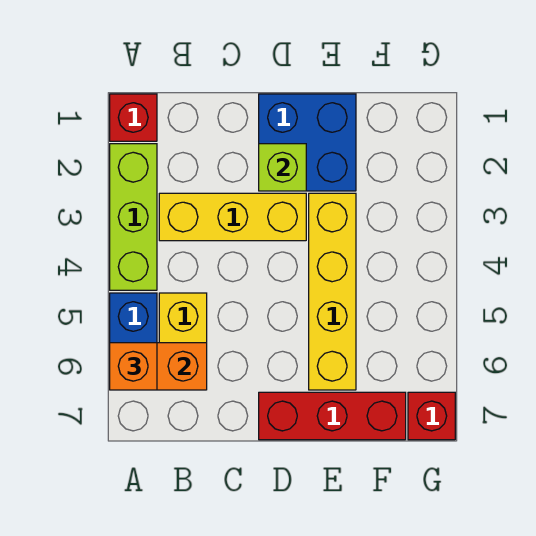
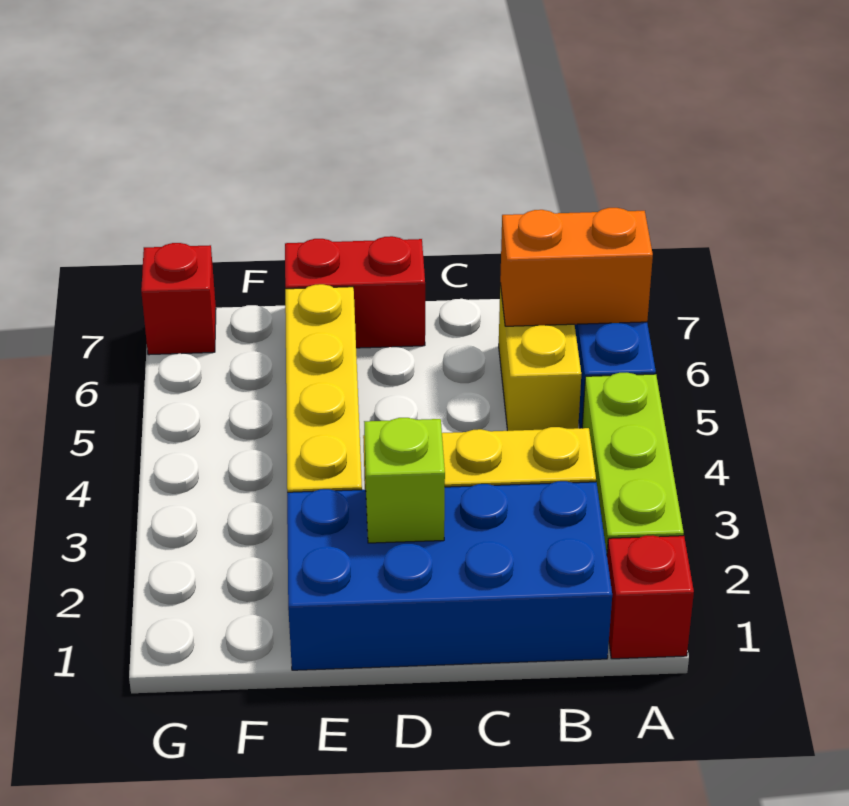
orange brick A6 level 3 -> none
blue brick D1:E2 level 1 -> blue brick B1:E2 level 1
red brick D7:F7 level 1 -> red brick D7:E7 level 1

